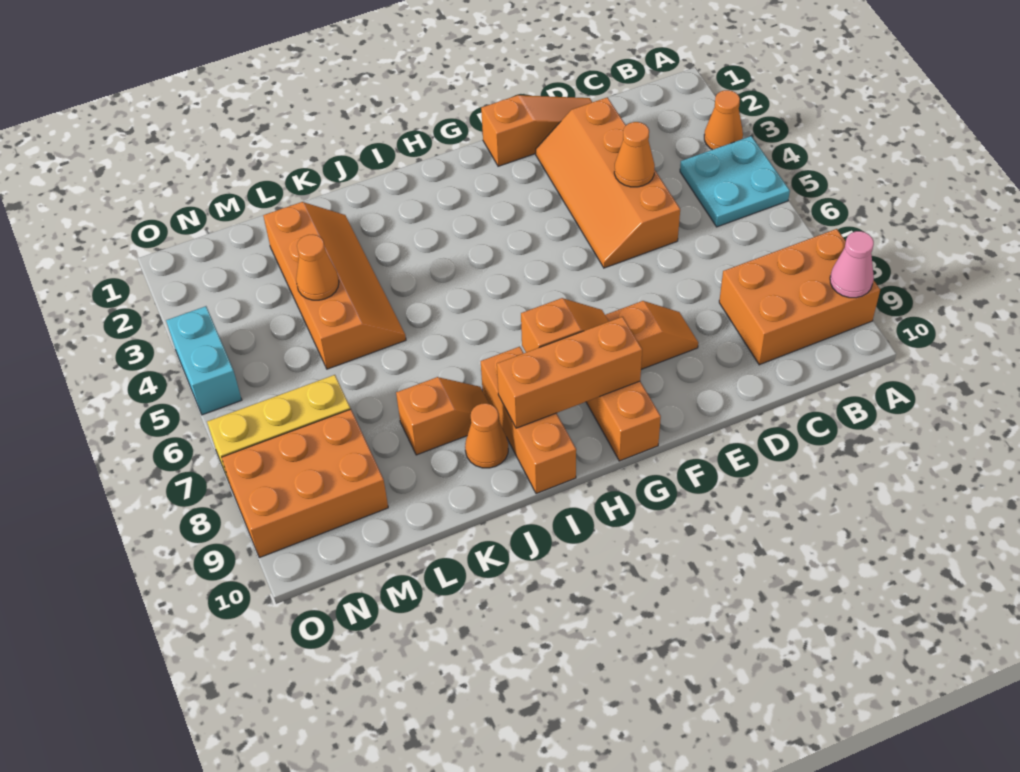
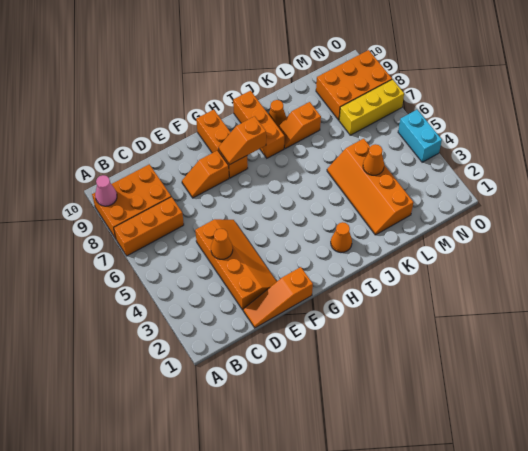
orange cone A3 level 1 -> orange cone I2 level 1
cyan plate A4:B5 level 1 -> none
orange brick G9:I9 level 2 -> orange brick A7:C7 level 1

